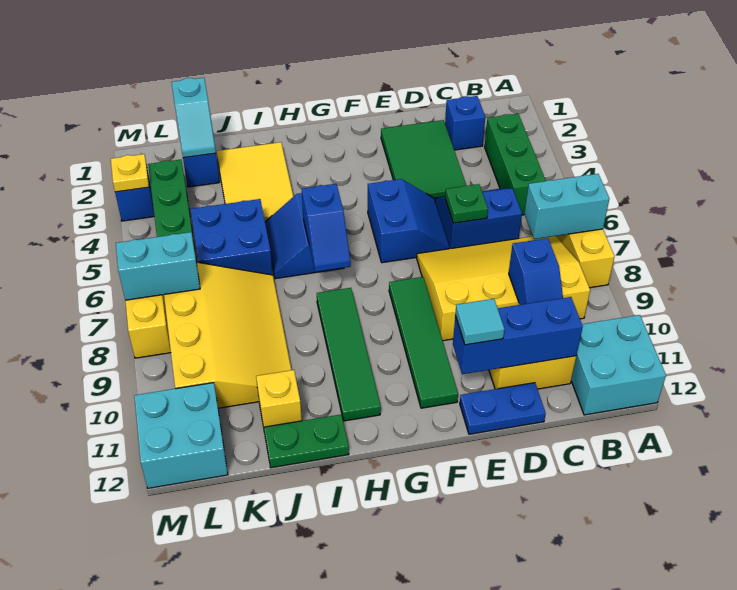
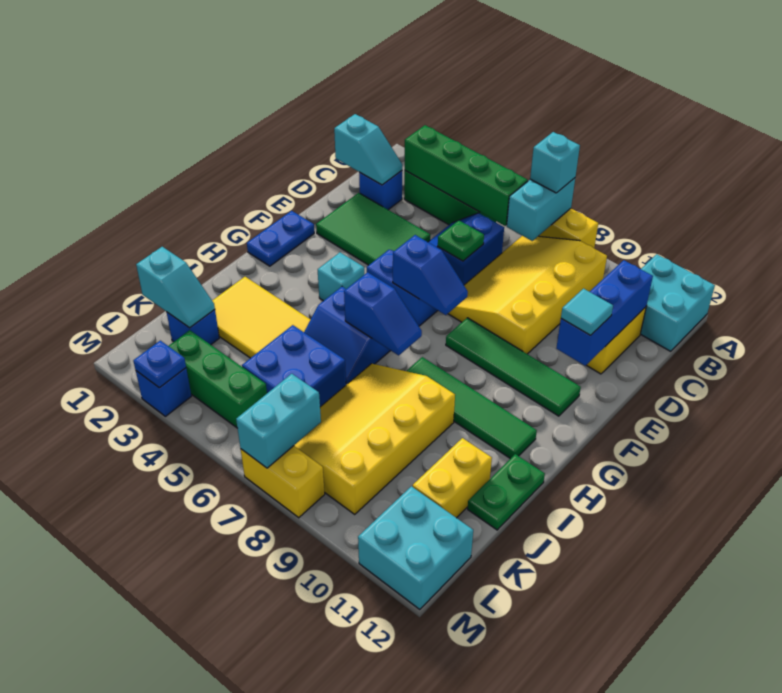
none -> cyan brick A7 level 3
none -> green brick B3:B6 level 2
none -> cyan slope C1:C2 level 2 top 1
blue slope C9:C10 level 2 top 9 -> blue slope F6:F7 level 2 top 6
blue plate D12:E12 level 1 -> blue plate F1:G1 level 1
none -> cyan brick G4 level 1
yellow slope J7:L10 level 1 top L -> yellow slope I7:L9 level 1 top 9
yellow brick J11 level 1 -> yellow brick J11:K11 level 1
yellow plate M3 level 2 -> blue plate M3 level 2

